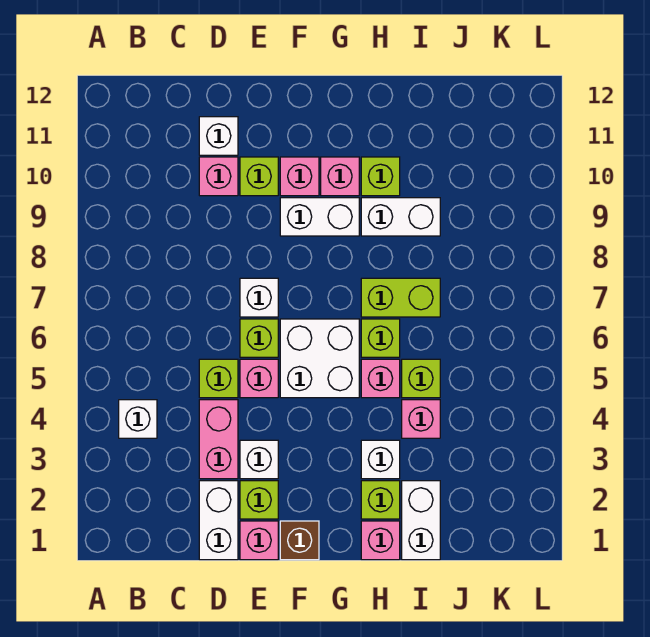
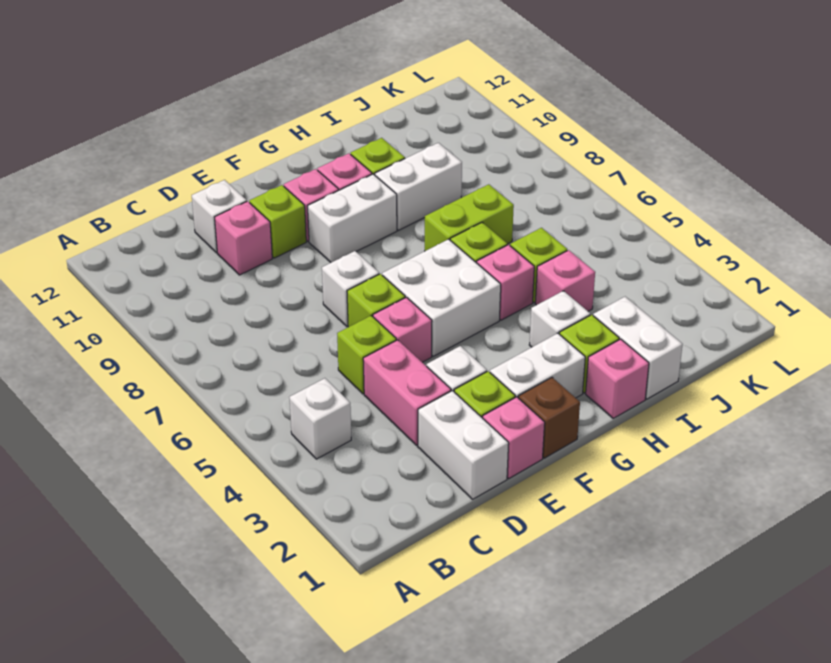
none -> white brick F2:G2 level 1

